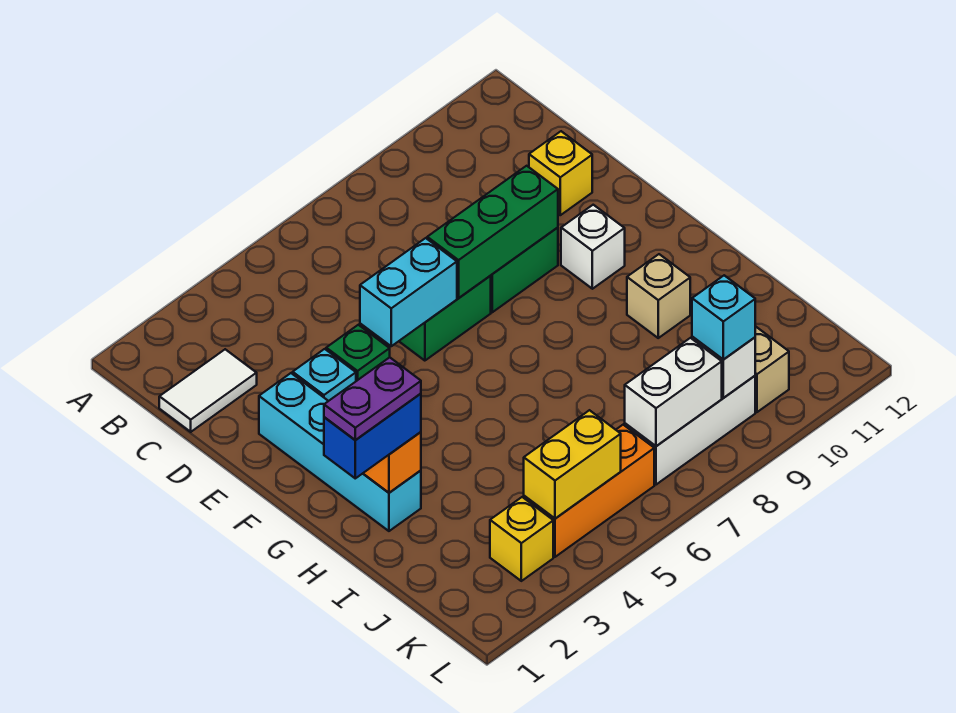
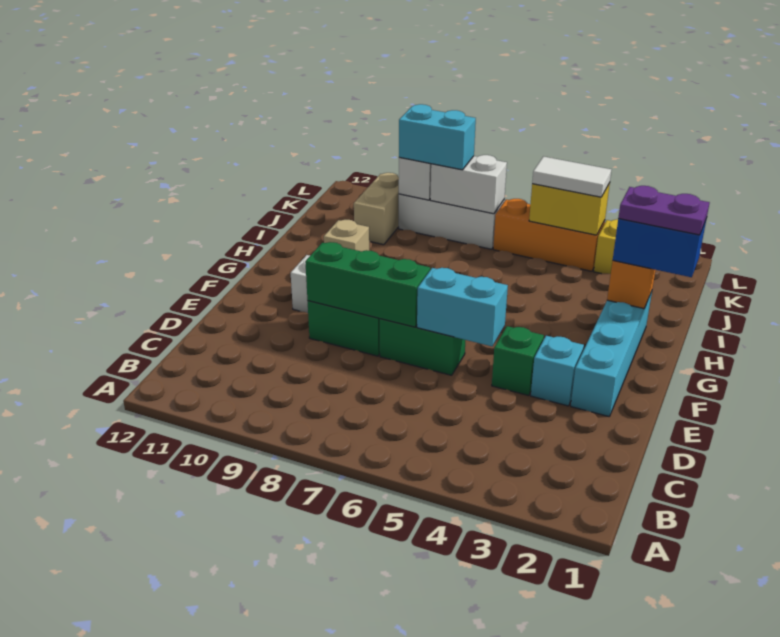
white tile C1:C2 level 1 -> white tile K4:K5 level 3
yellow brick D11 level 1 -> none
cyan brick K9 level 3 -> cyan brick K8:K9 level 3

